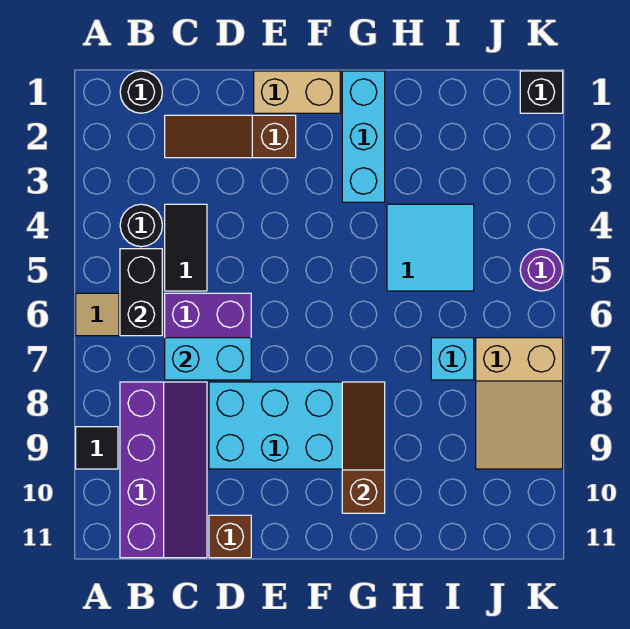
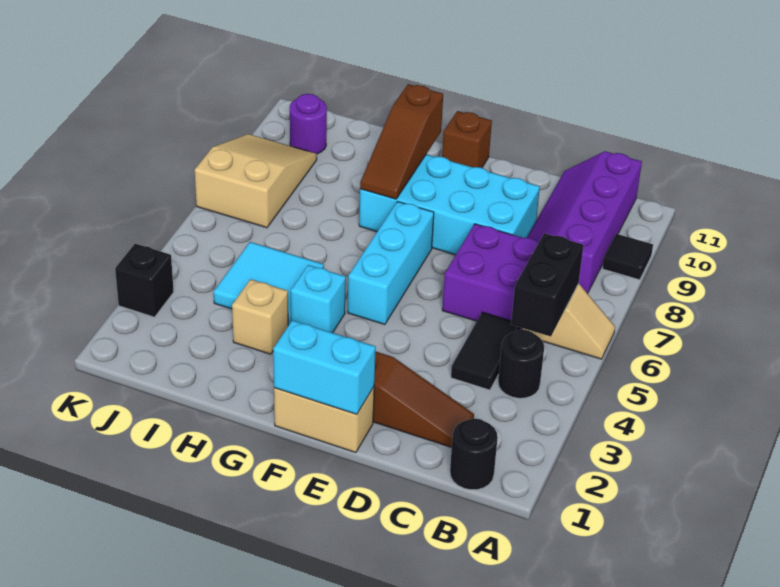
cyan brick C7:D7 level 2 -> cyan brick E1:F1 level 2
brown brick D11 level 1 -> brown brick F11 level 1
cyan brick G1:G3 level 1 -> cyan brick F5:F7 level 1
none -> tan brick H3 level 1
cyan brick I7 level 1 -> cyan brick G4 level 1
black brick K1 level 1 -> black brick K3 level 1
purple round brick K5 level 1 -> purple round brick J10 level 1

